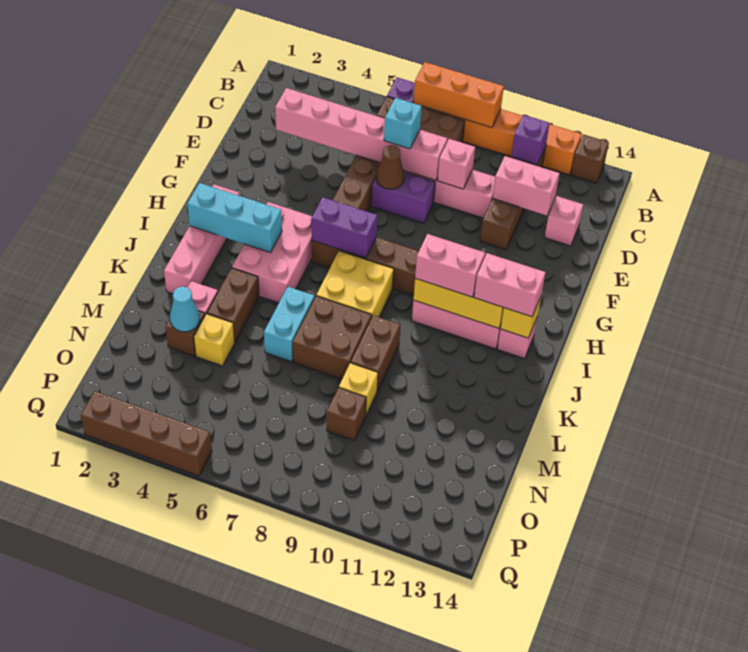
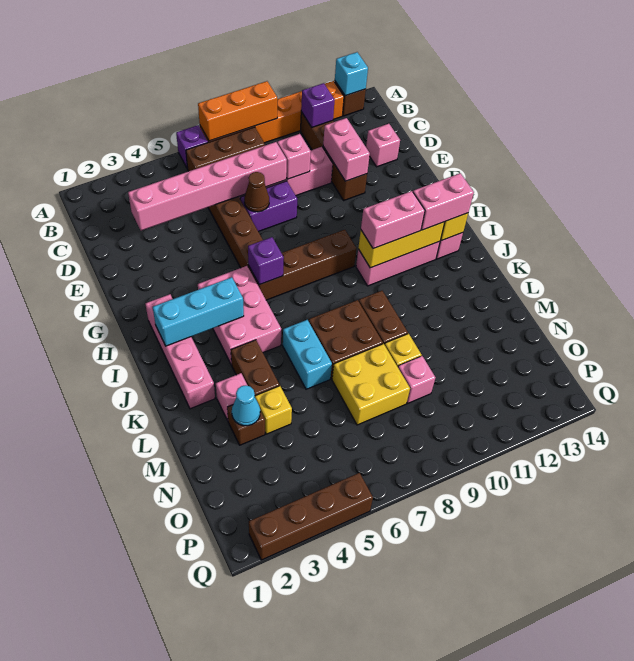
cyan brick D7 level 3 -> cyan brick A13 level 2
pink brick D11:D12 level 2 -> pink brick D11:E11 level 2
purple brick H6:H7 level 2 -> purple brick H6 level 2
yellow brick I7:J8 level 1 -> yellow brick M7:N8 level 1
brown brick N9 level 1 -> pink brick N9 level 1

